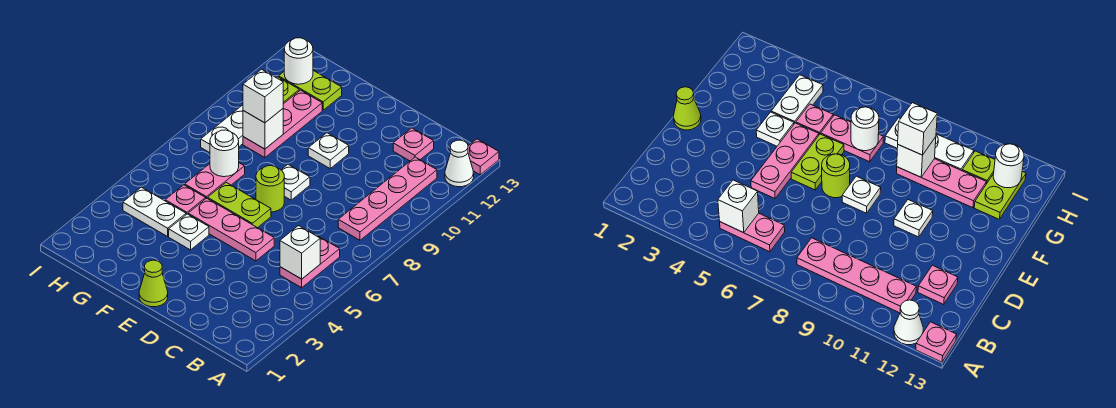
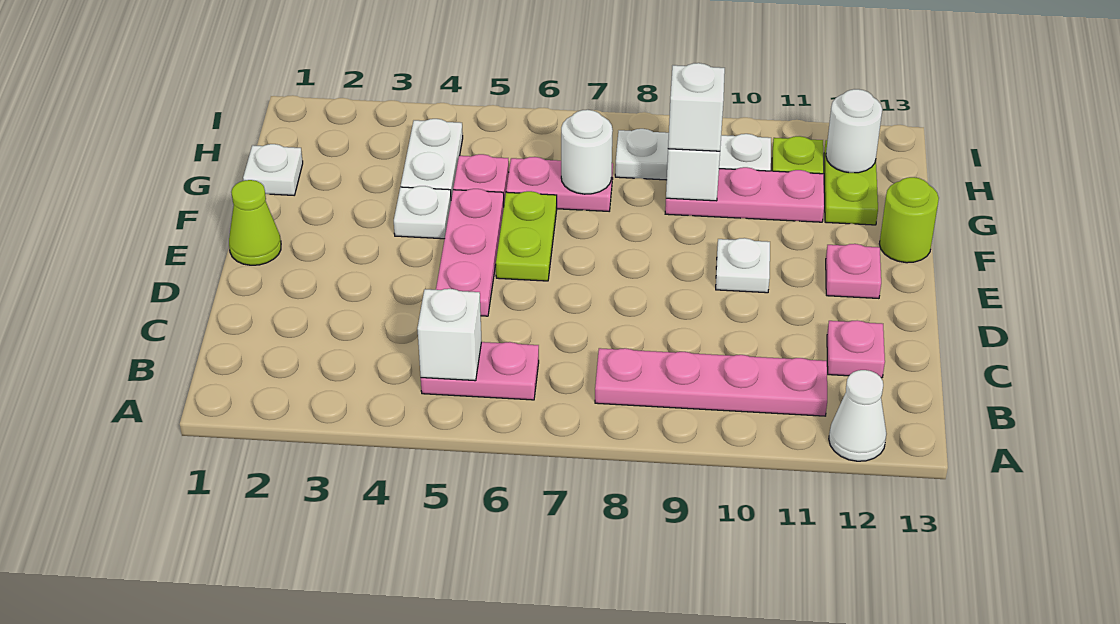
pink plate A13 level 1 -> pink plate E12 level 1
lime round brick E7 level 1 -> lime round brick F13 level 1
white plate E8 level 1 -> white plate G1 level 1

